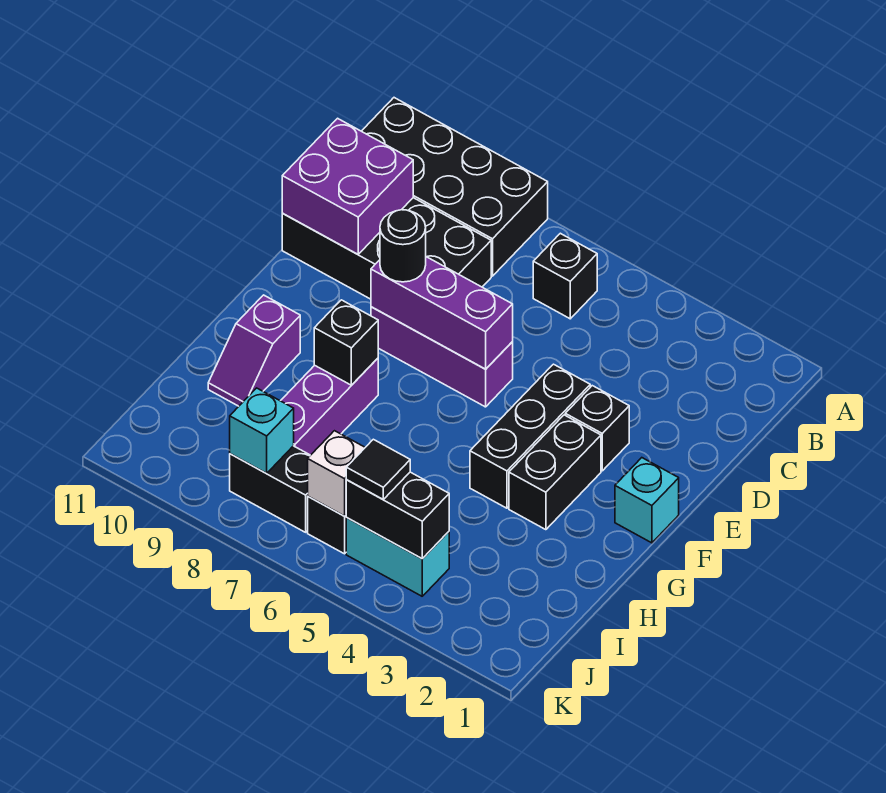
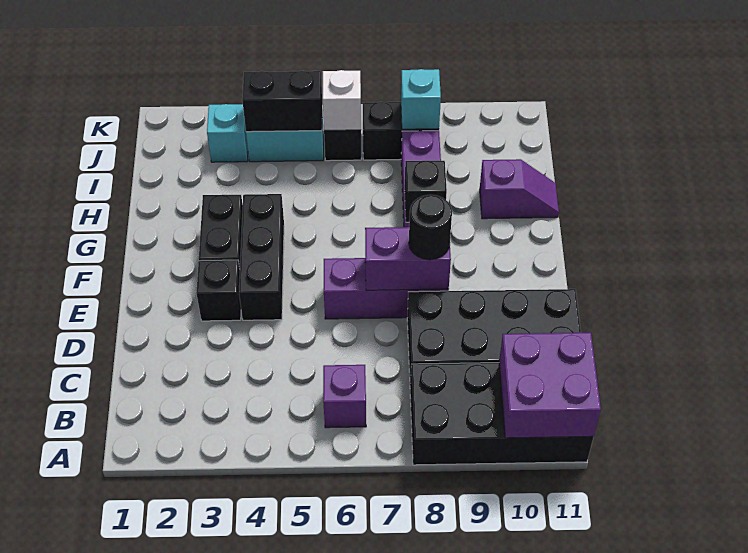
black brick B6 level 1 -> purple brick B6 level 1
purple brick C10:D11 level 2 -> purple brick A10:B11 level 2
purple brick E6:E8 level 2 -> purple brick E7:E8 level 2
cyan brick F1 level 1 -> cyan brick J3 level 1
purple slope G10:H10 level 1 top G -> purple slope H10:H11 level 1 top 10
black tile J5 level 3 -> none

